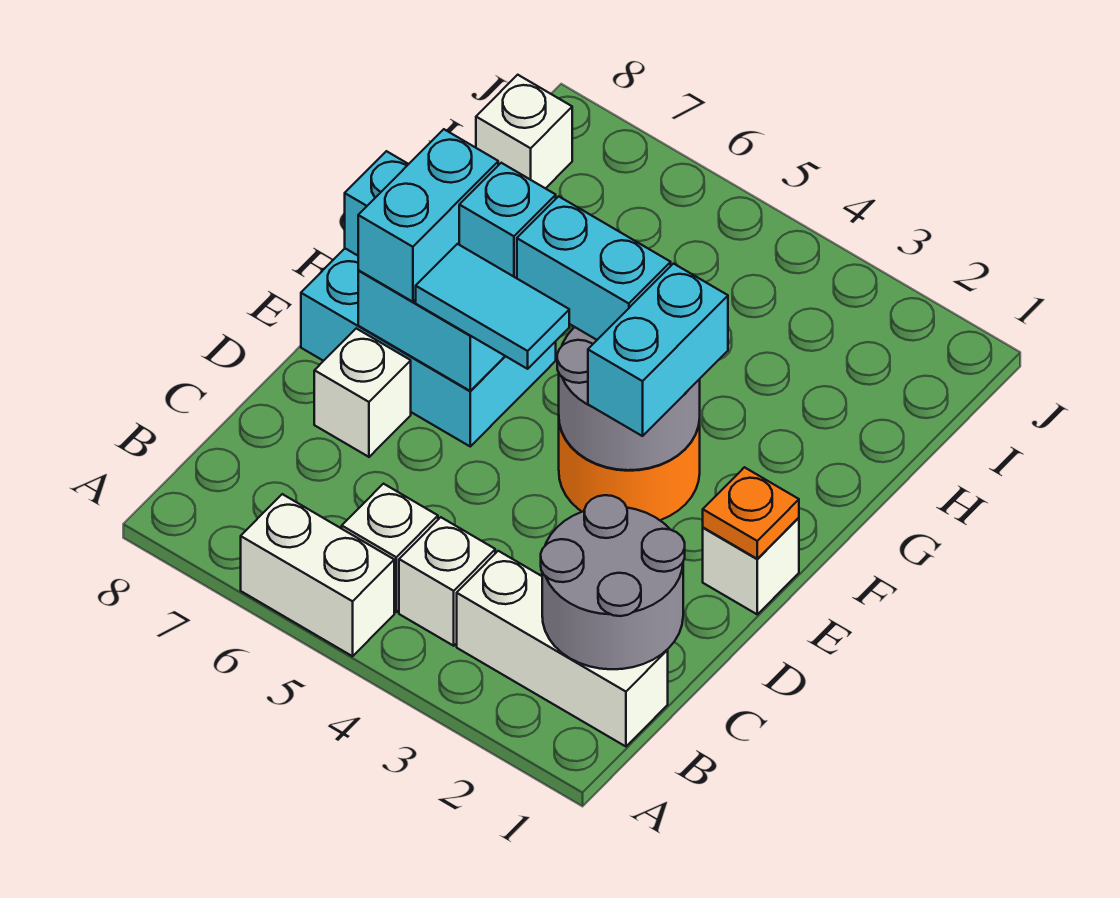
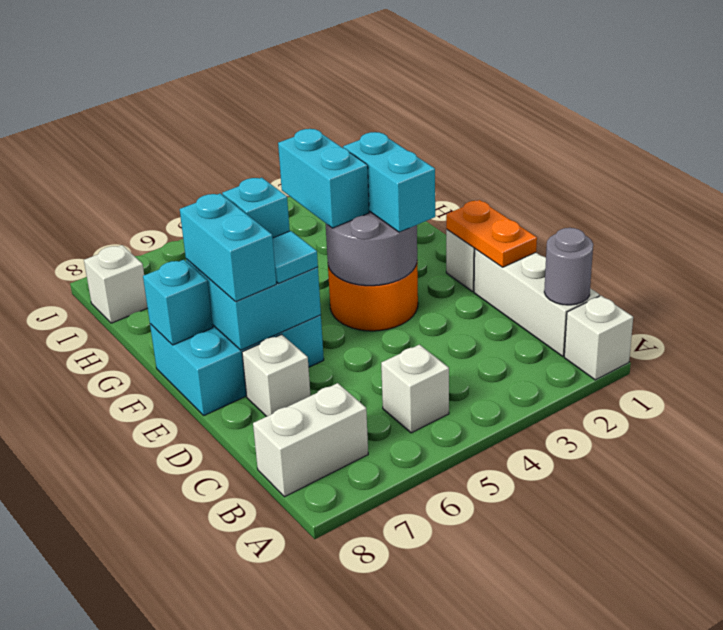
white brick A5:A6 level 1 -> white brick B7:B8 level 1
white brick B1:B3 level 1 -> white brick B1:D1 level 1
grey round brick B1:C2 level 2 -> grey round brick B1 level 2
white brick B4 level 1 -> white brick A1 level 1
orange plate E1 level 2 -> orange plate D1:E1 level 2
cyan tile E5:E6 level 3 -> cyan tile E6 level 3
cyan brick F4:F5 level 3 -> cyan brick F4:G4 level 3

